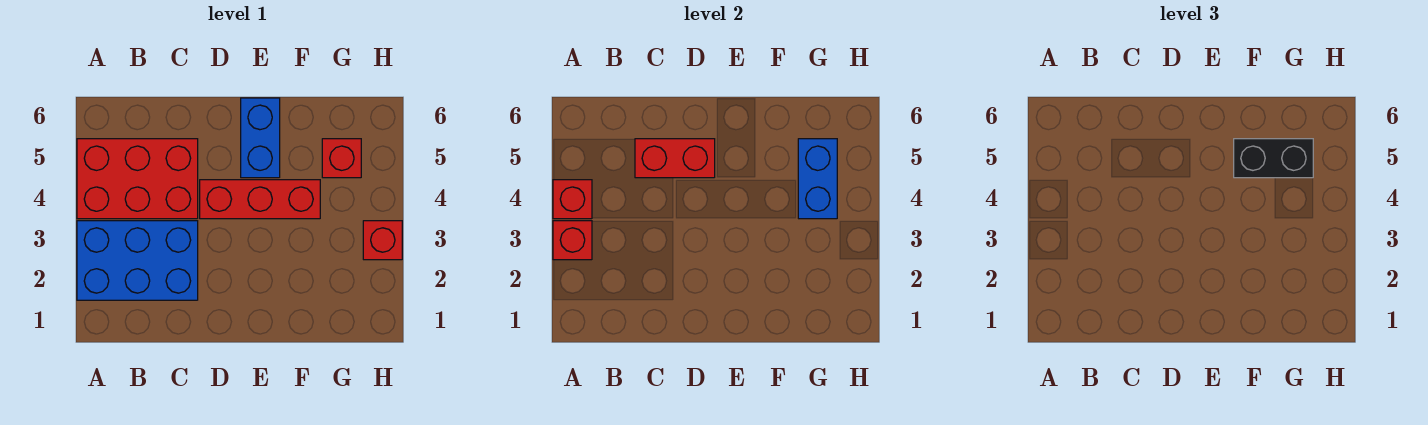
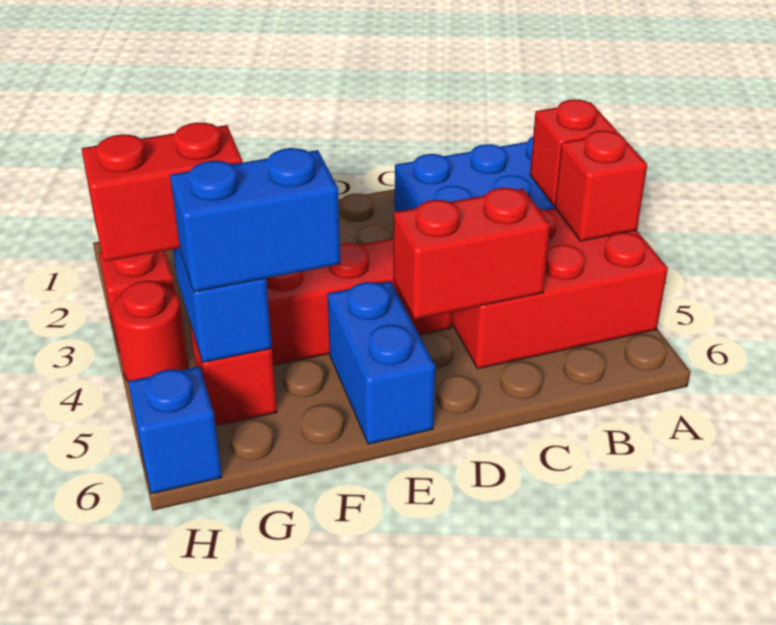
black brick F5:G5 level 3 -> blue brick F5:G5 level 3
none -> red brick G4:H4 level 3
none -> red round brick H4 level 1
none -> blue brick H6 level 1

